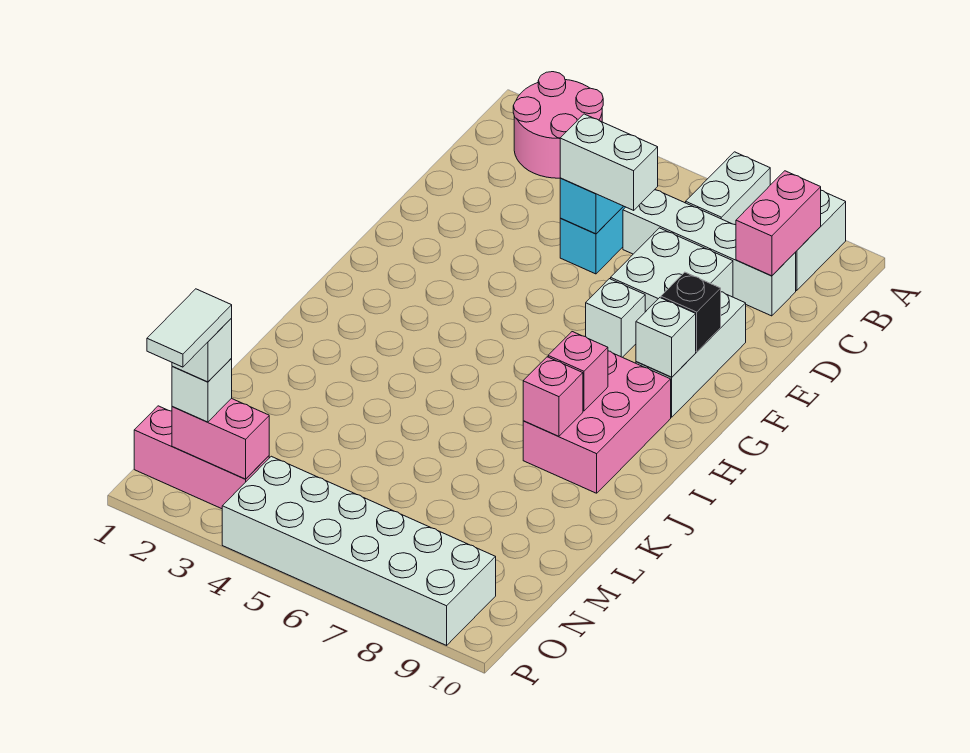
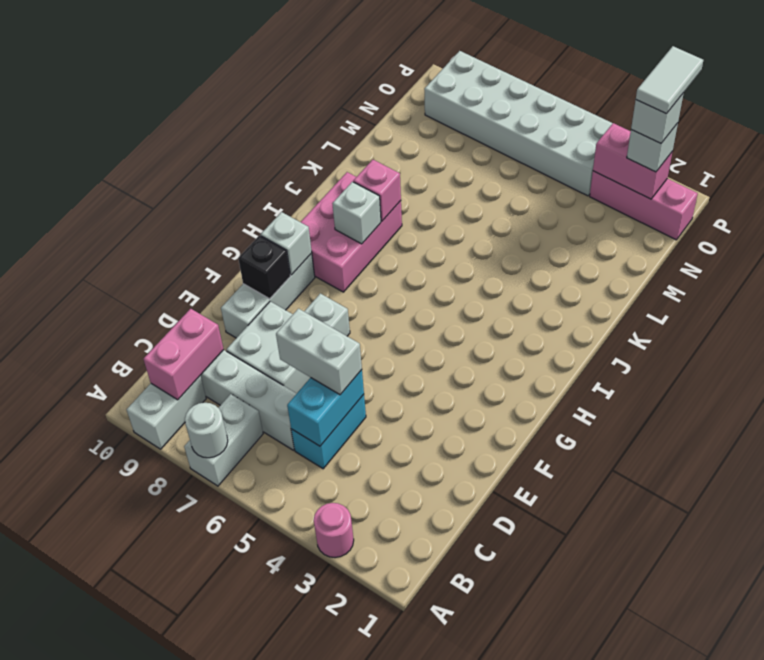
pink round brick A2:B3 level 1 -> pink round brick A3 level 1
none -> white round brick A7 level 2
pink brick I8 level 2 -> white brick I8 level 2

